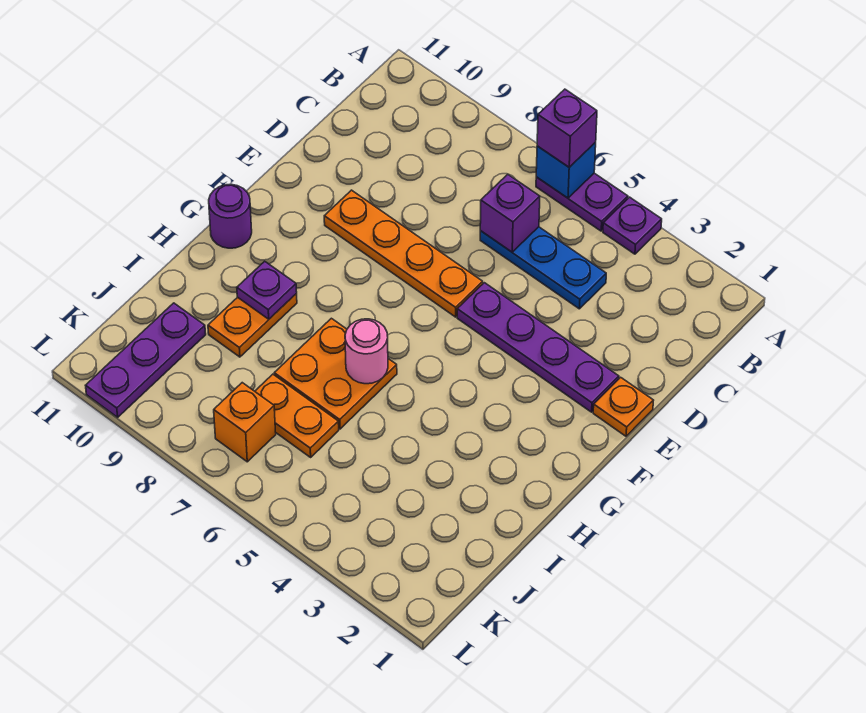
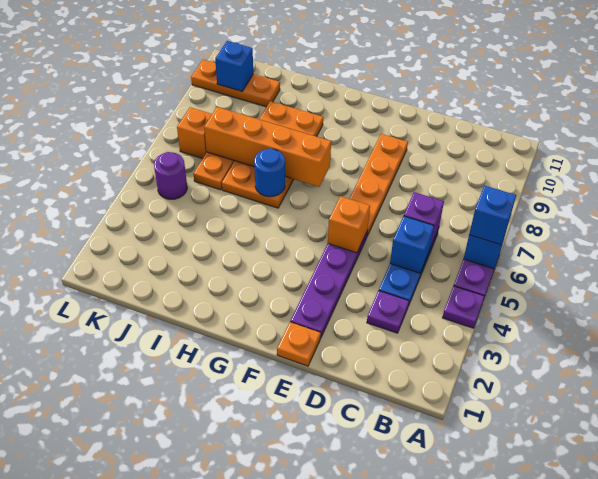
purple brick A6 level 3 -> blue brick A6 level 3
none -> blue brick C5 level 2
none -> orange brick E5 level 2
none -> orange brick G7:J7 level 2
purple round brick G11 level 1 -> purple round brick K5 level 1
pink round brick H6 level 2 -> blue round brick H6 level 2
purple plate H9 level 2 -> purple plate C3 level 1
purple plate J10:L10 level 1 -> orange plate J10:L10 level 1
none -> blue brick K10 level 2

